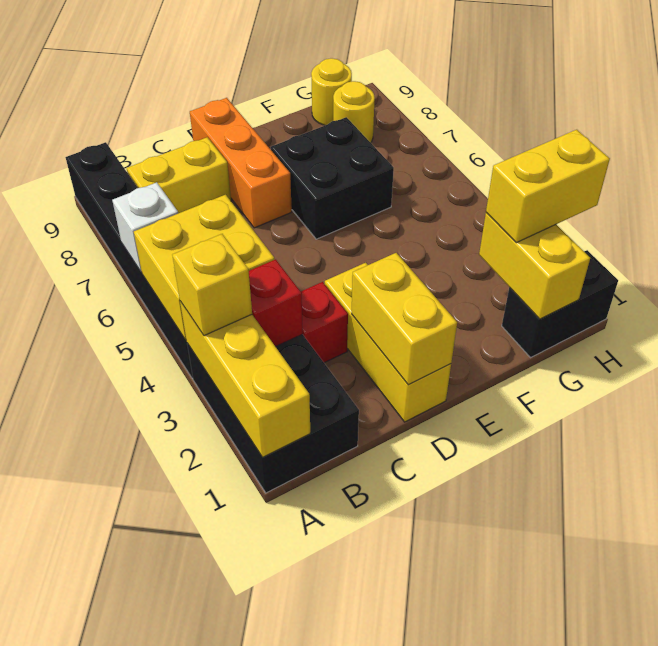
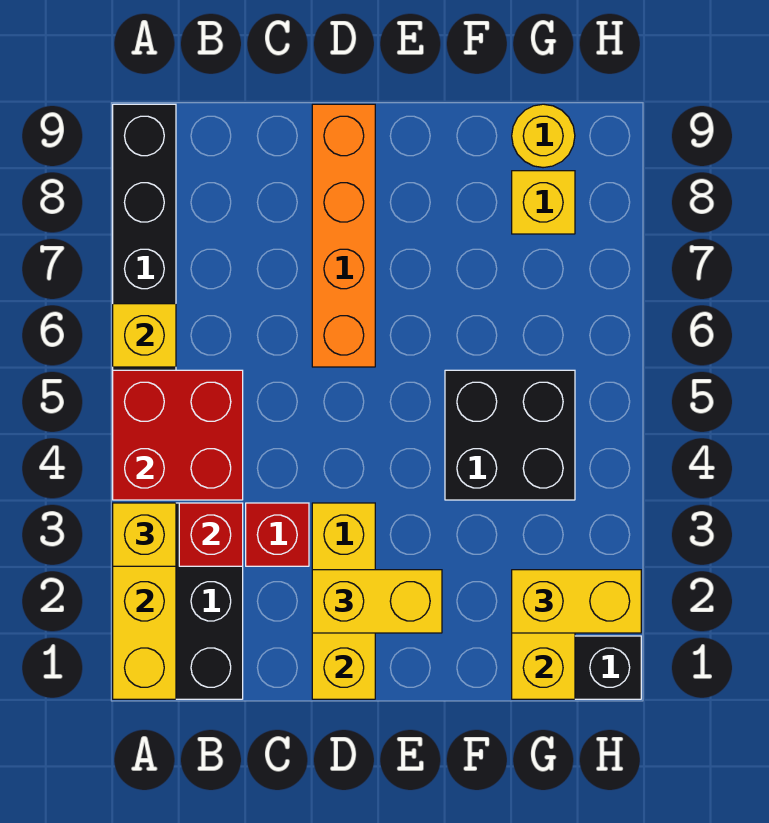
yellow brick A4:B5 level 2 -> red brick A4:B5 level 2
white brick A6 level 2 -> yellow brick A6 level 2
yellow brick B8:C8 level 1 -> yellow brick D2:E2 level 3
orange brick D7:D9 level 1 -> orange brick D6:D9 level 1
black brick E6:F7 level 1 -> black brick F4:G5 level 1
yellow round brick G8 level 1 -> yellow brick G8 level 1

